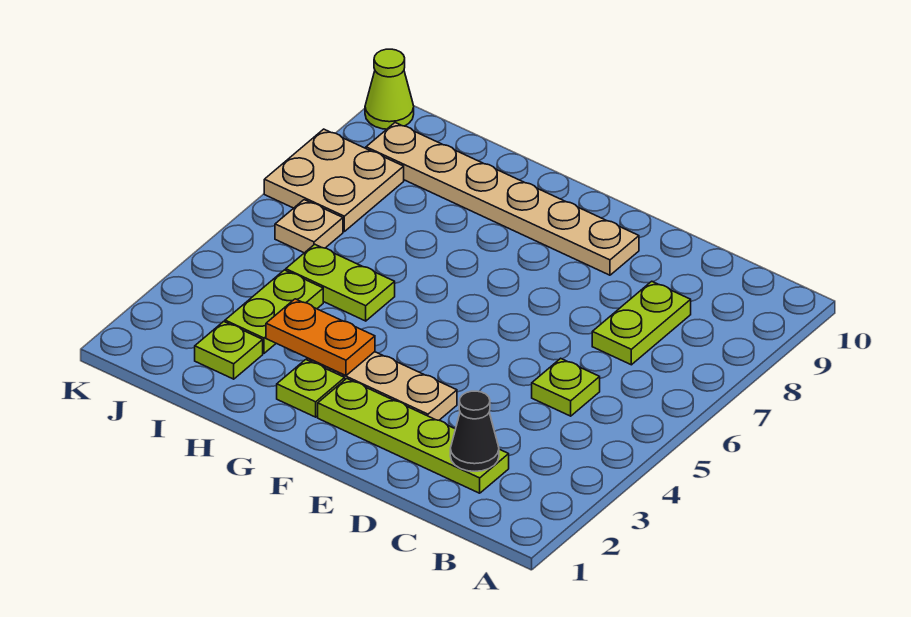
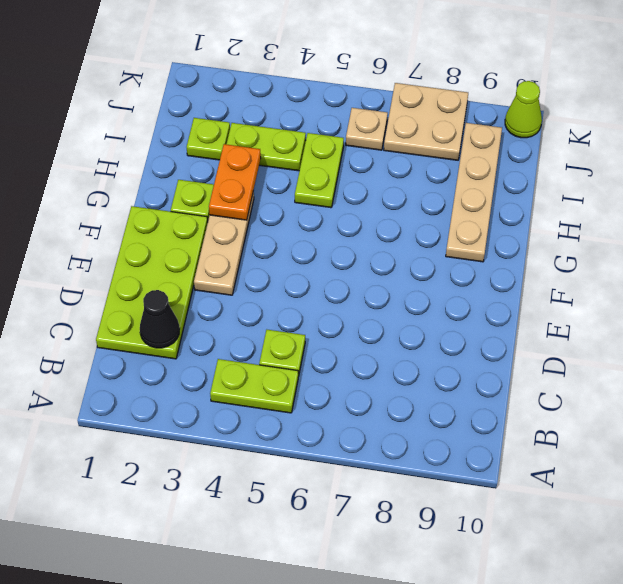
lime plate C2:F2 level 1 -> lime plate C1:F2 level 1
lime plate C7:C8 level 1 -> lime plate B4:B5 level 1
tan plate E9:J9 level 1 -> tan plate G9:J9 level 1

